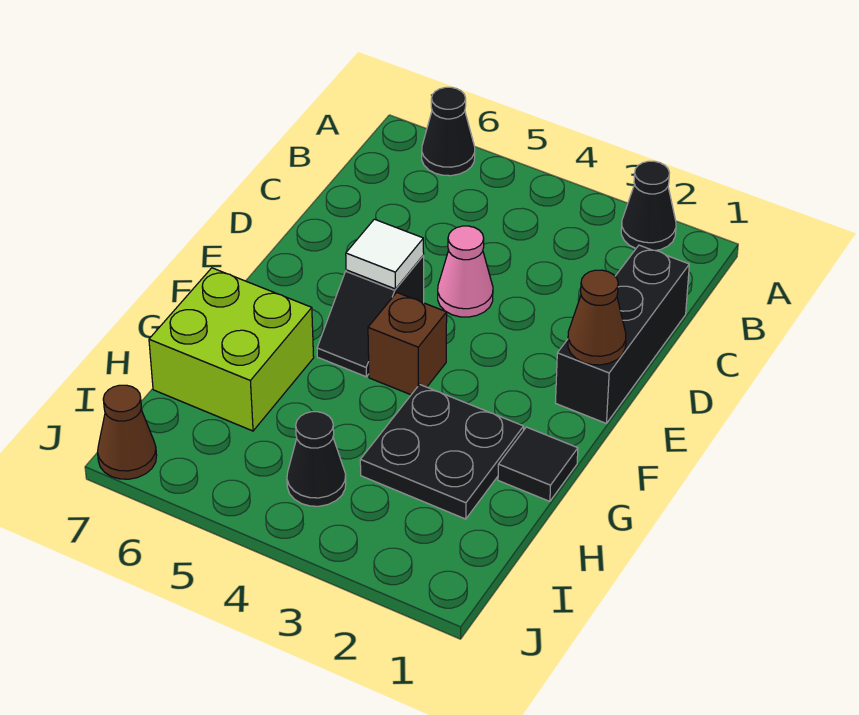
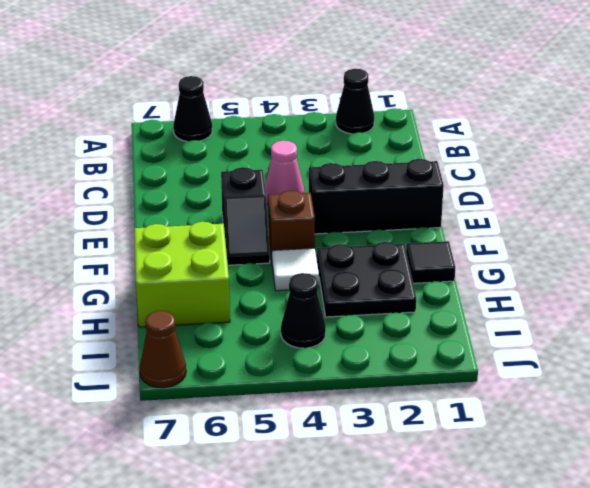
black brick C1:E1 level 1 -> black brick E1:E3 level 1
brown cone E1 level 2 -> none
white tile E5 level 2 -> white tile G4 level 1

